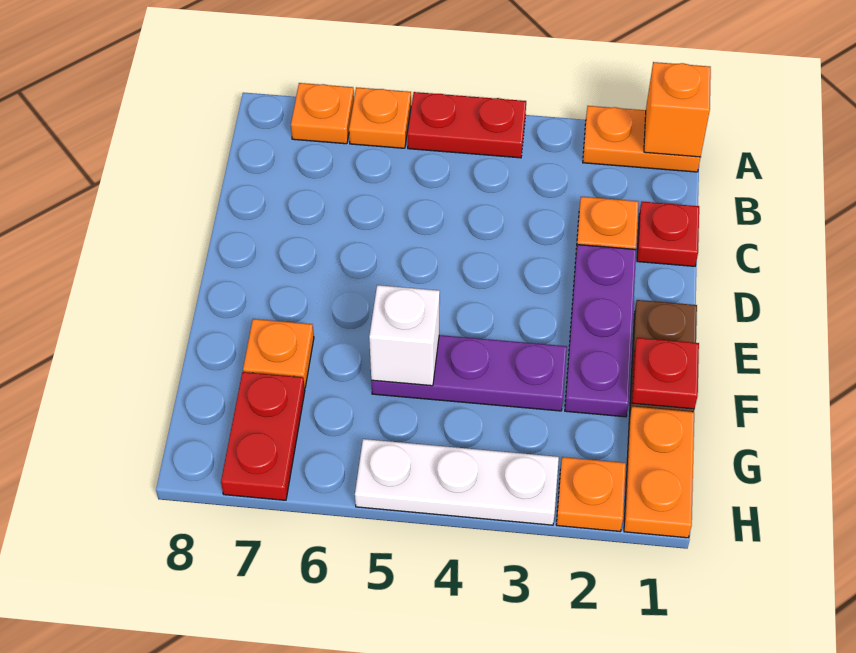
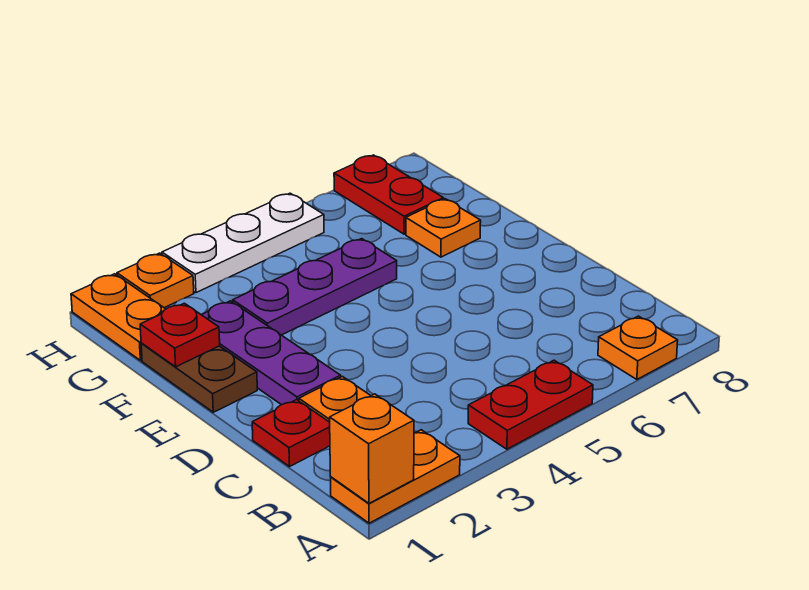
orange plate A6 level 1 -> none
white brick F5 level 2 -> none

